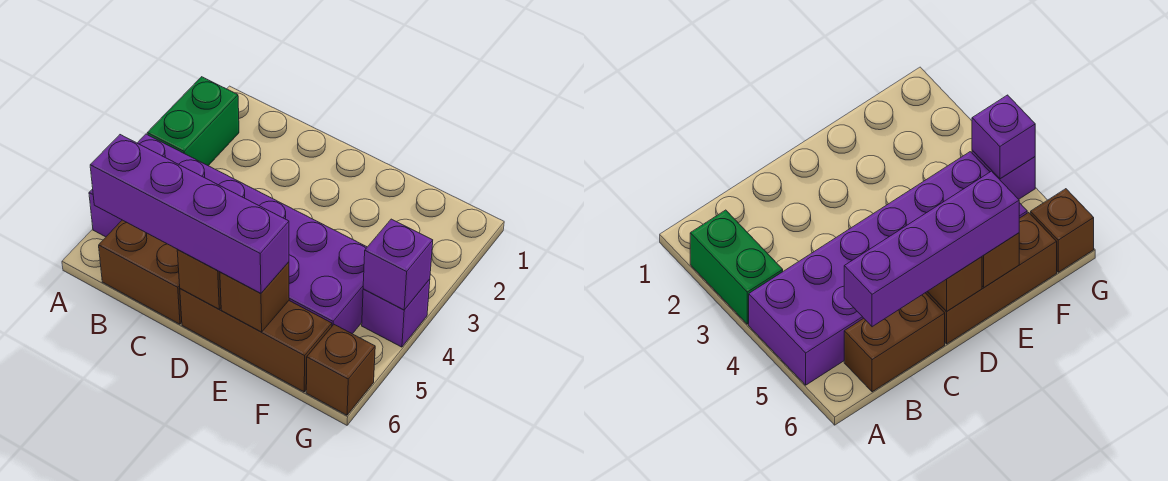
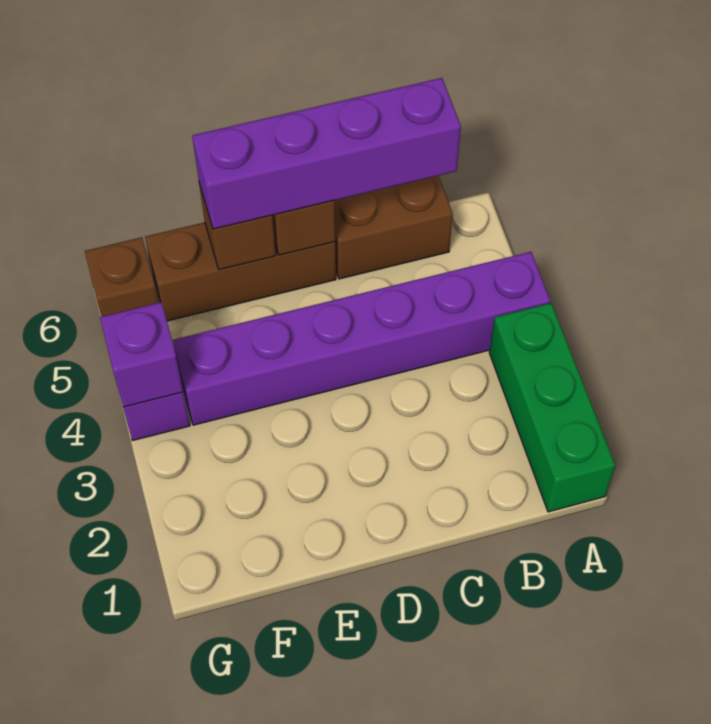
green brick A2:A3 level 1 -> green brick A1:A3 level 1
purple brick A4:F5 level 1 -> purple brick A4:F4 level 1

